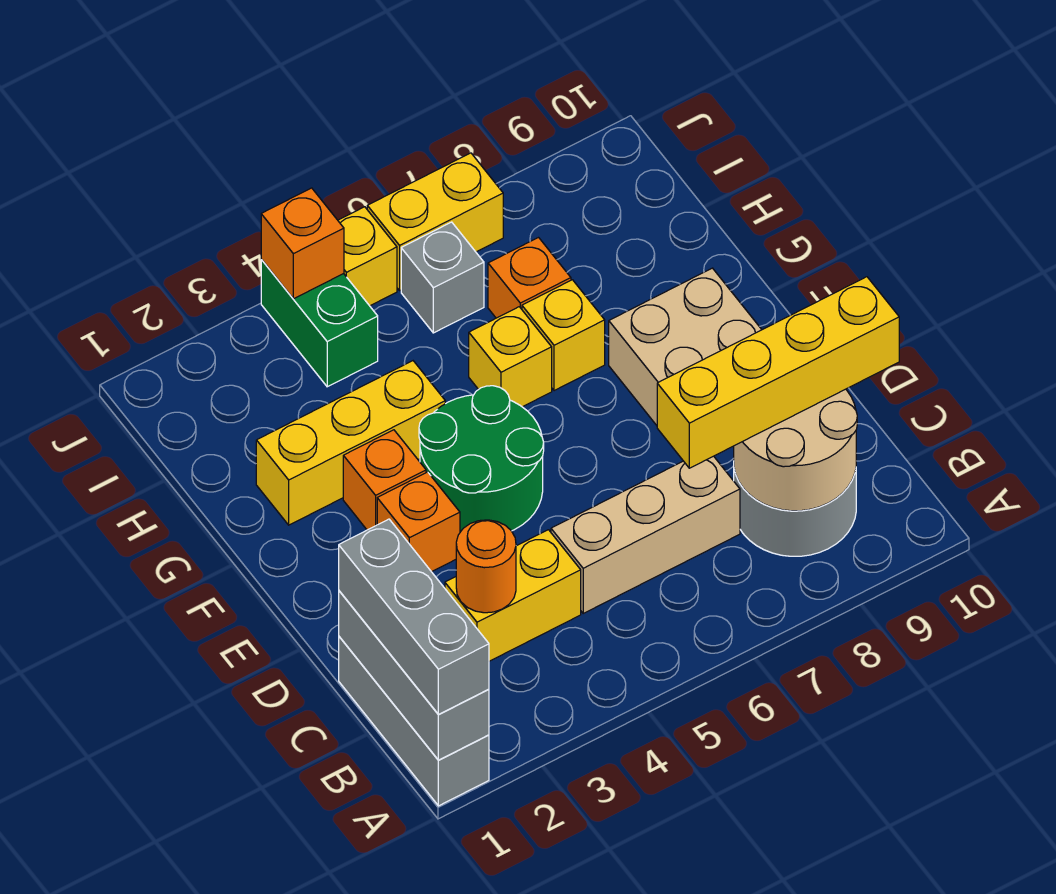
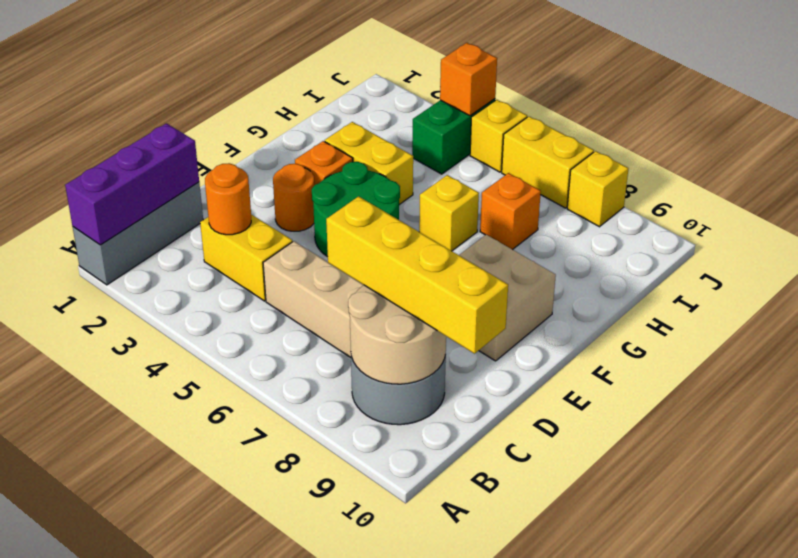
grey brick A1:C1 level 2 -> purple brick A1:C1 level 2
grey brick A1:C1 level 3 -> none
orange brick E3 level 1 -> orange round brick E3 level 1
yellow brick G2:G4 level 1 -> yellow brick G3:G4 level 1
yellow brick G7 level 1 -> yellow brick J8 level 1
grey brick I6 level 1 -> none

